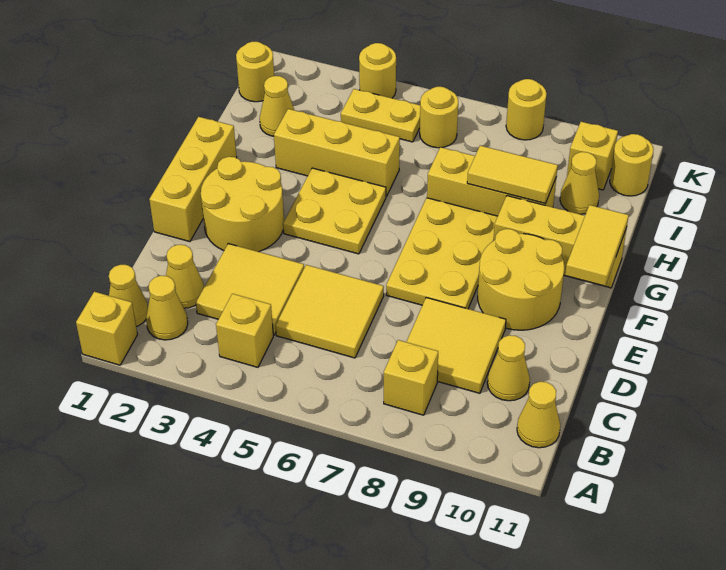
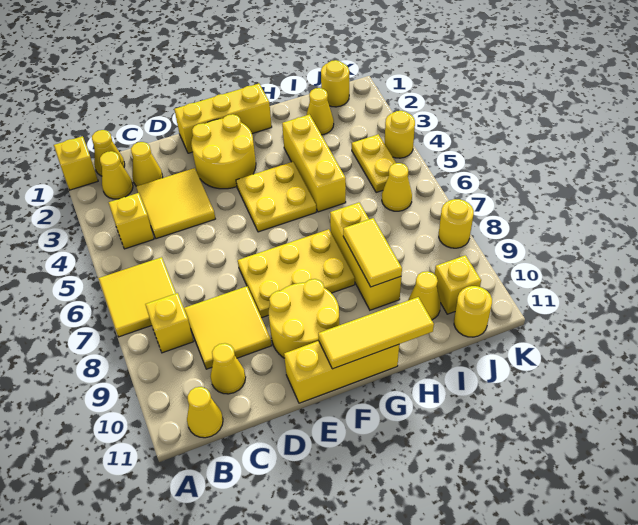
yellow tile C5:D6 level 1 -> yellow tile A6:B7 level 1
yellow tile F11:G11 level 2 -> yellow tile F11:H11 level 2
yellow brick G9:G11 level 1 -> yellow brick E11:G11 level 1
yellow round brick J6 level 1 -> yellow cone J6 level 1

